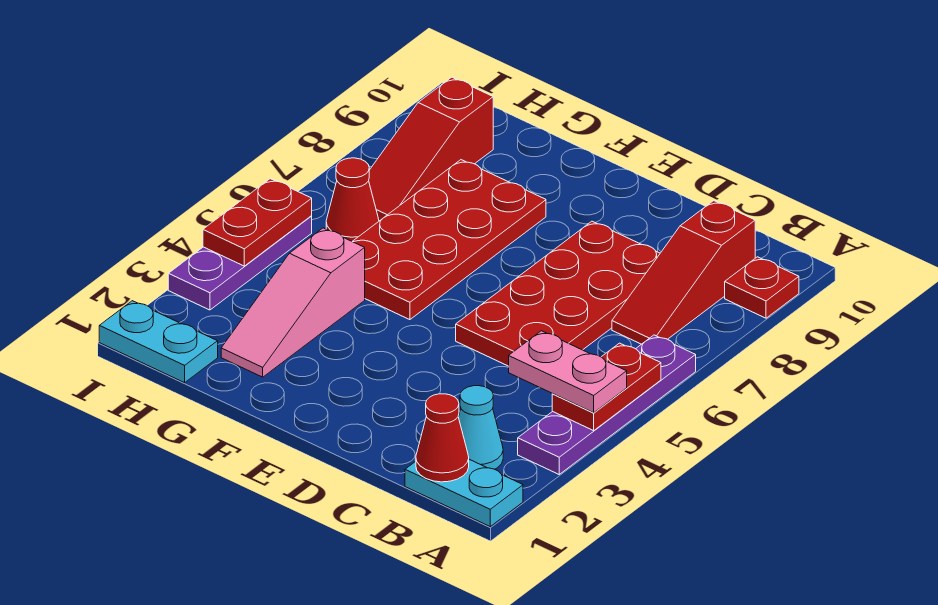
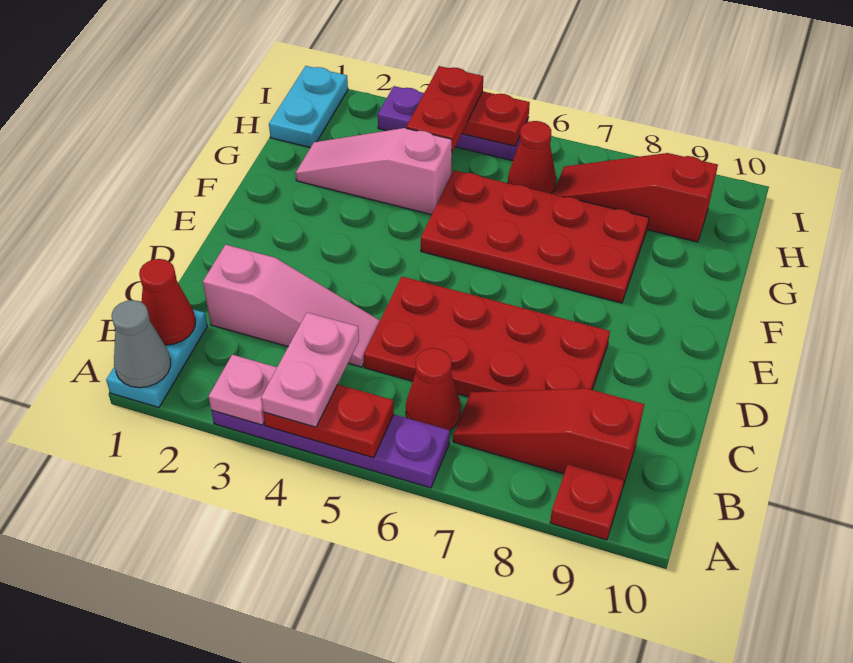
none -> grey cone A1 level 2
none -> pink plate A3 level 2
cyan cone B2 level 1 -> none
none -> red cone B6 level 1
none -> pink slope C2:C4 level 1 top 2
none -> red plate H4:I4 level 3

